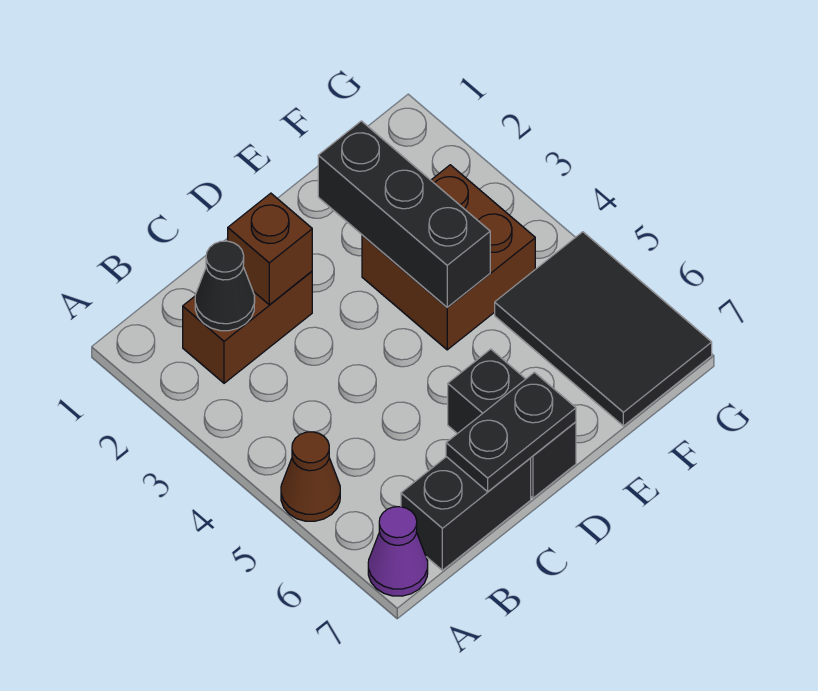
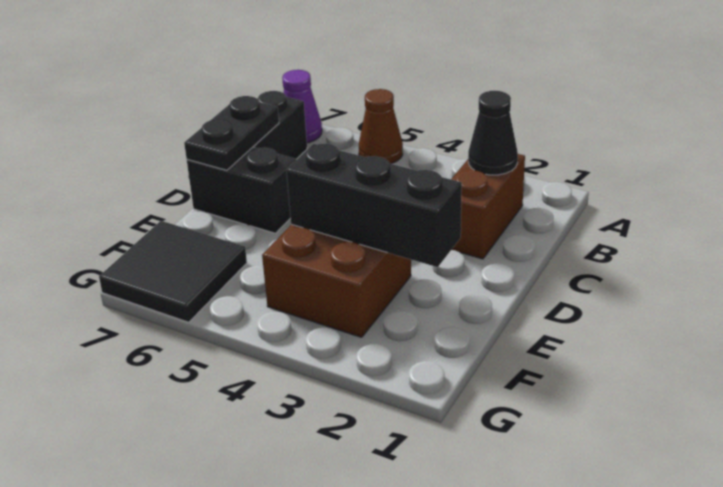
brown brick C2 level 2 -> none
black tile F5:G7 level 1 -> black tile F6:G7 level 1

